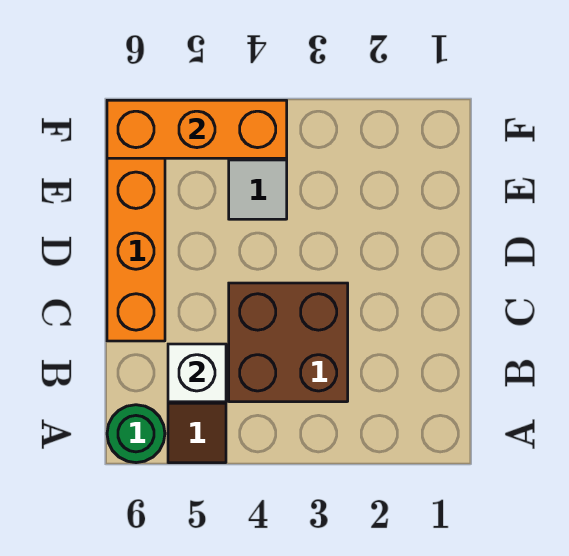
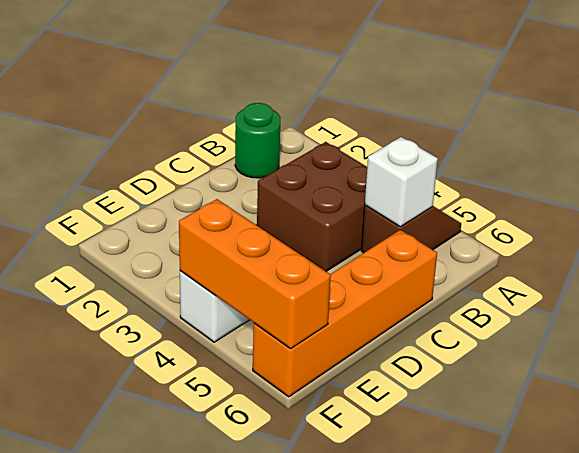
green round brick A6 level 1 -> green round brick B1 level 1

